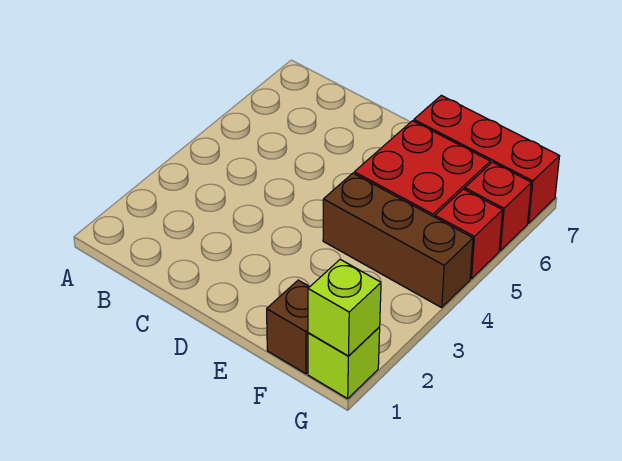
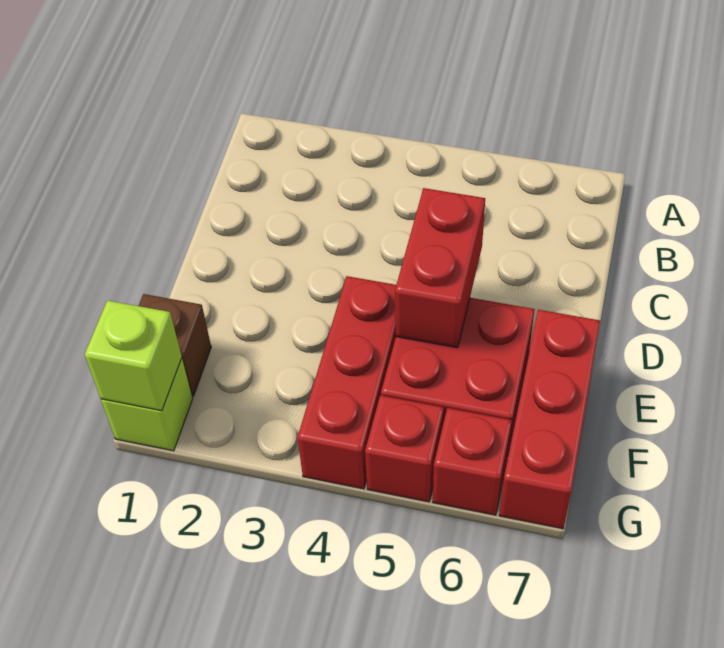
none -> red brick D5:E5 level 2
brown brick E4:G4 level 1 -> red brick E4:G4 level 1

